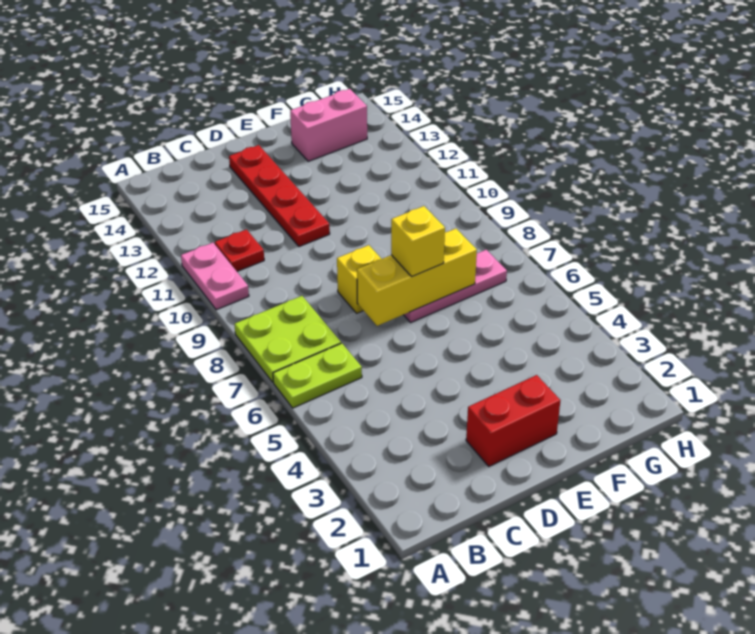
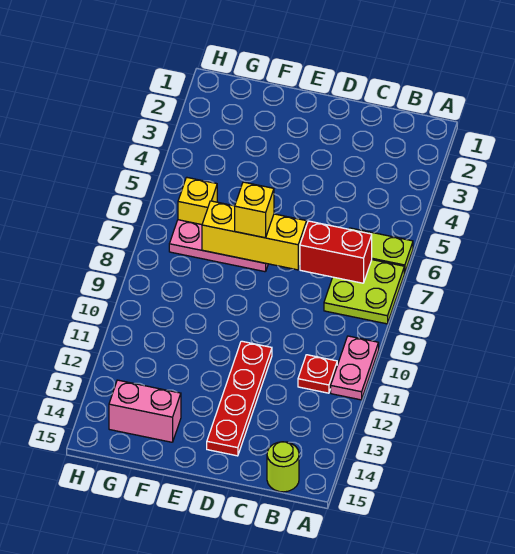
none -> lime round brick B15 level 1
red brick D2:E2 level 1 -> red brick B7:C7 level 2
yellow brick D8 level 1 -> yellow brick G6 level 1

